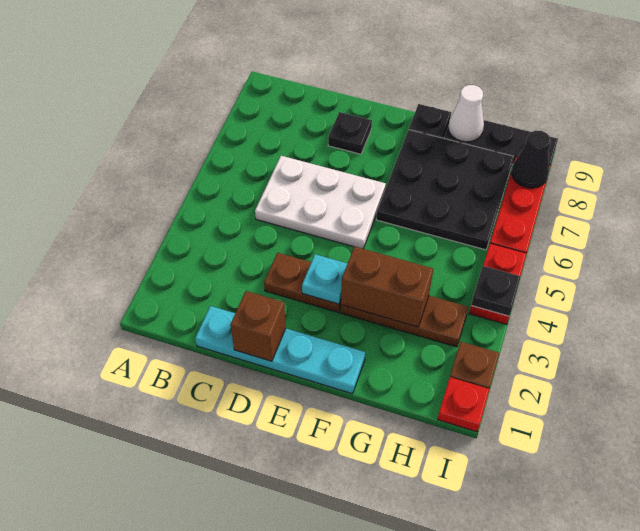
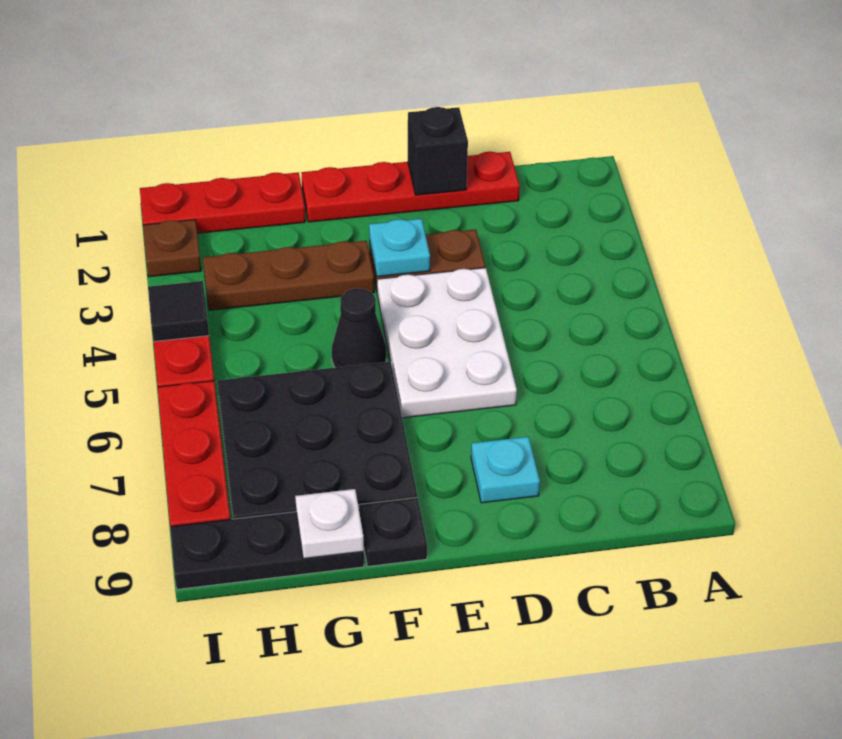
cyan plate C1:F1 level 1 -> red plate C1:F1 level 1
white plate C5:E6 level 1 -> white plate D4:E6 level 1
brown brick D1 level 2 -> black brick D1 level 2
black plate D8 level 1 -> cyan plate D8 level 1
brown brick F3:G3 level 2 -> none
white cone G9 level 2 -> white plate G9 level 2
red plate I1 level 1 -> red plate G1:I1 level 1
black plate I4 level 2 -> black tile I4 level 2
black cone I8 level 2 -> black cone F5 level 1

